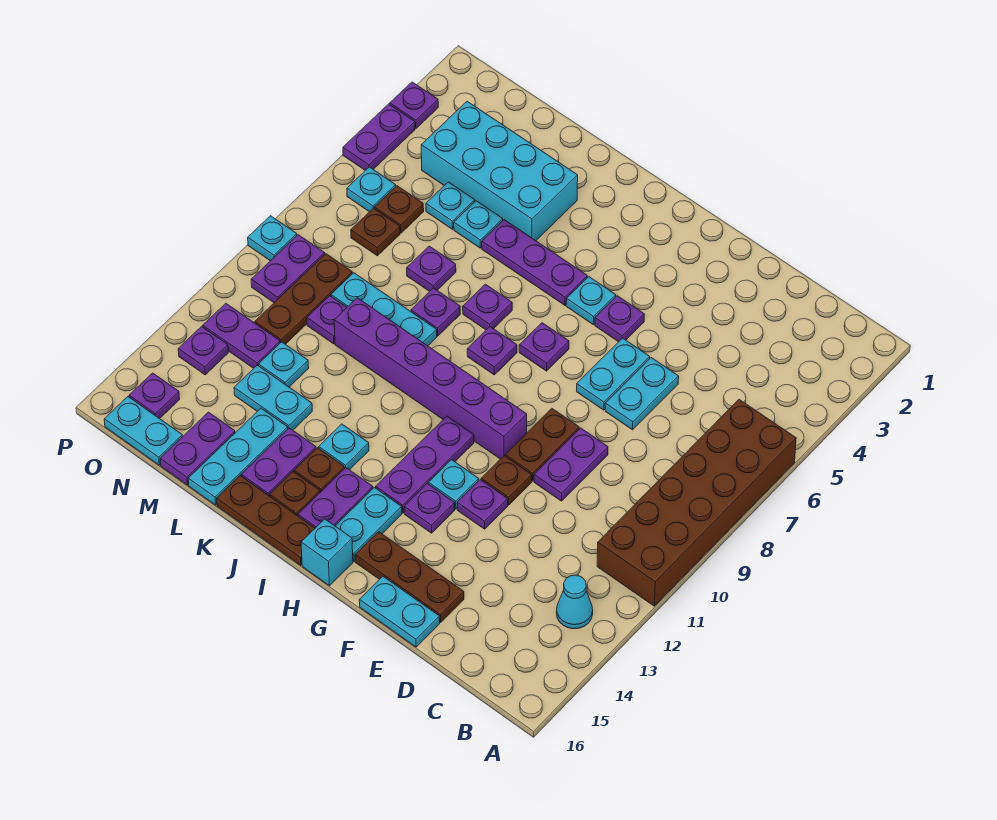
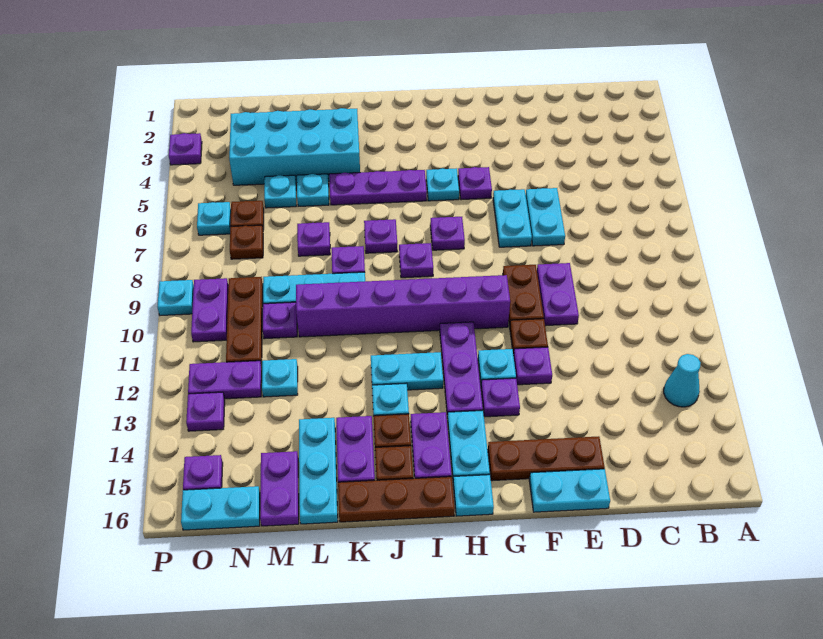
brown brick A6:B11 level 1 -> none
cyan brick H16 level 1 -> cyan plate H16 level 1
cyan plate L13:M13 level 1 -> cyan plate I12:J12 level 1
purple plate P4:P5 level 1 -> none

